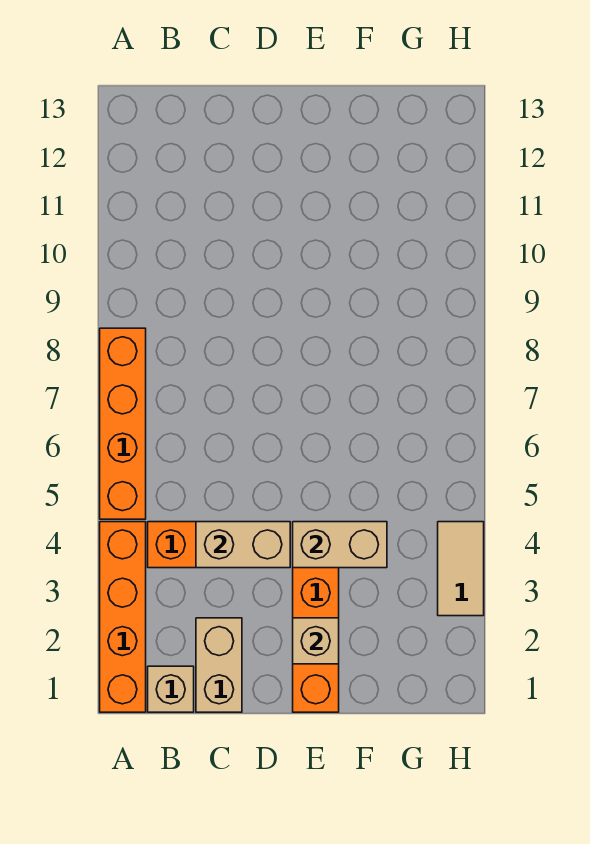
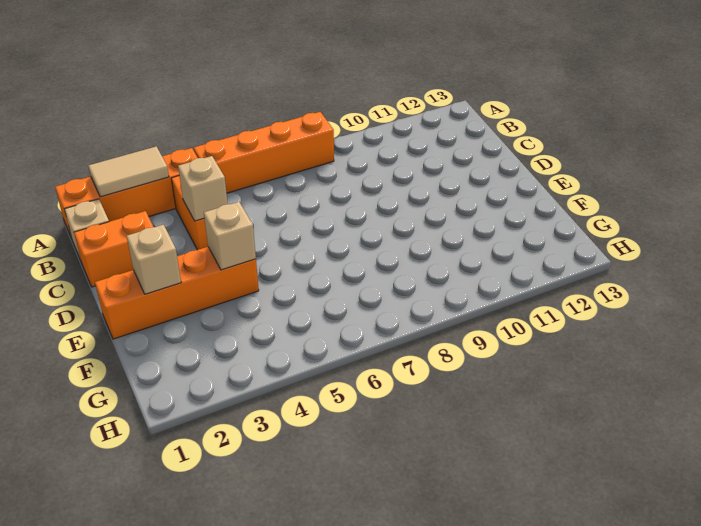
tan brick C1:C2 level 1 -> orange brick C1:C2 level 1
tan brick C4:D4 level 2 -> tan brick C4 level 2
tan brick E4:F4 level 2 -> tan brick E4 level 2
tan tile H3:H4 level 1 -> tan tile A2:A3 level 2

